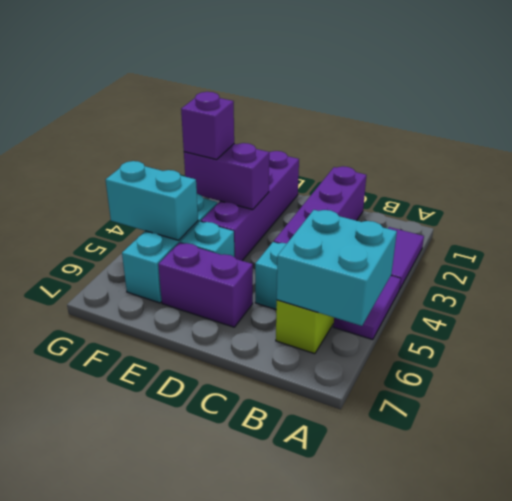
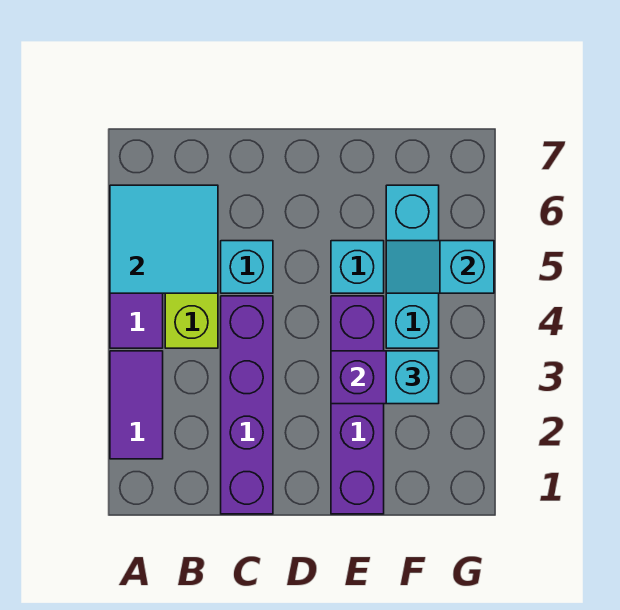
cyan brick A5:B6 level 2 -> cyan tile A5:B6 level 2
purple brick D6:E6 level 1 -> none
purple brick F3 level 3 -> cyan brick F3 level 3
cyan brick F5:G5 level 2 -> cyan slope F5:G5 level 2 top G

